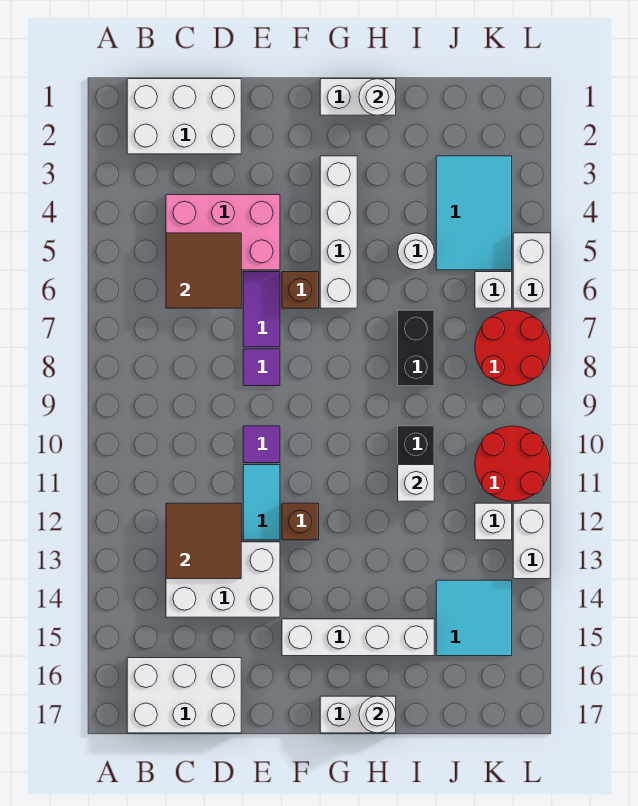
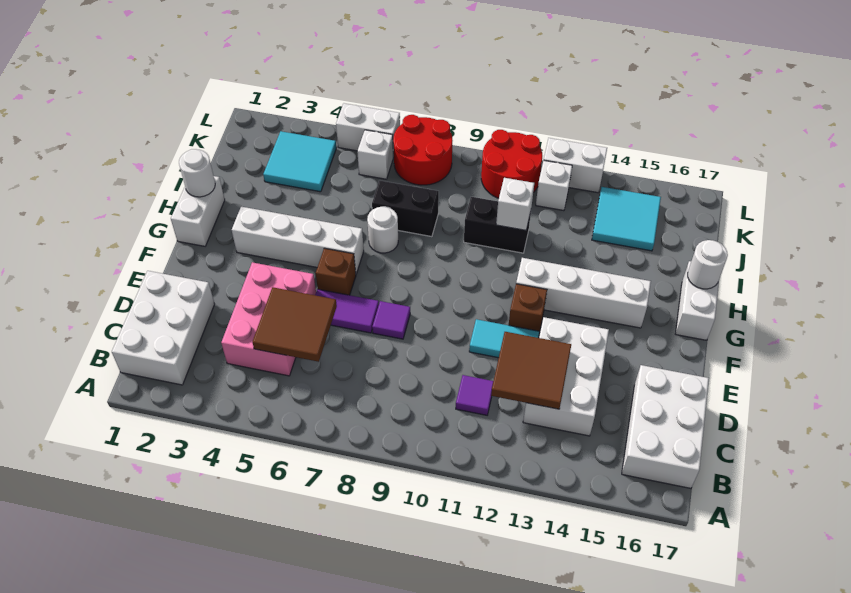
purple tile E10 level 1 -> purple tile C11 level 1
white brick F15:I15 level 1 -> white brick G12:G15 level 1
white round brick I5 level 1 -> white round brick H7 level 1
cyan tile J3:K5 level 1 -> cyan tile J3:K4 level 1

